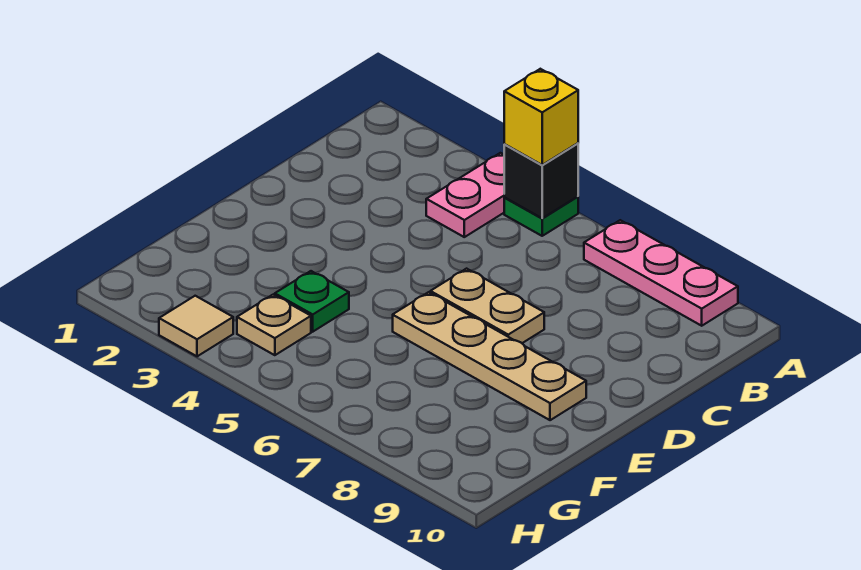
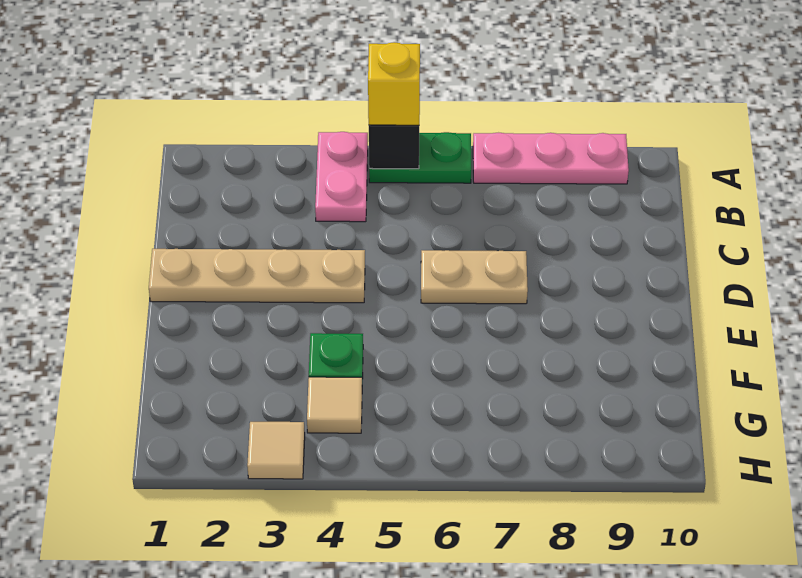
green plate A5 level 1 -> green plate A5:A6 level 1
tan plate E6:E9 level 1 -> tan plate D1:D4 level 1
tan plate G4 level 1 -> tan tile G4 level 1

